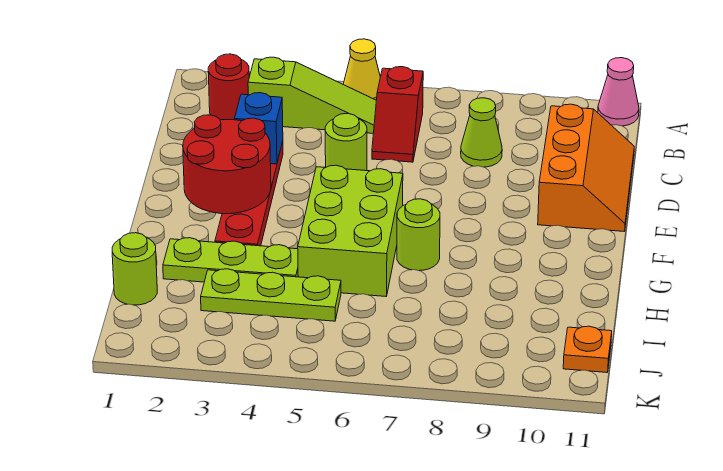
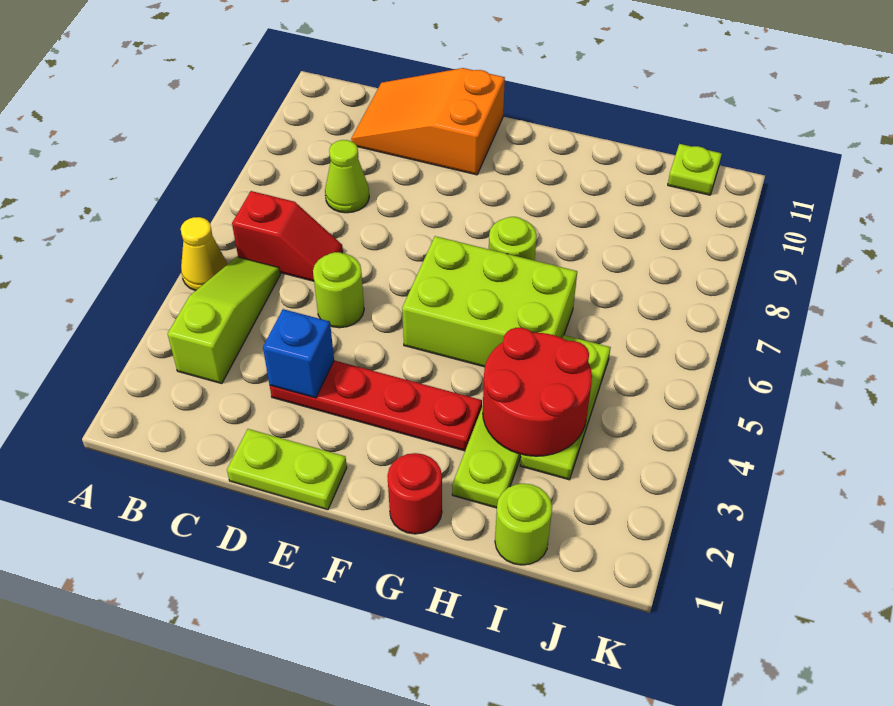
pink cone A11 level 1 -> none
red round brick B2 level 1 -> red round brick G1 level 1
orange slope C10:E11 level 1 top 10 -> orange slope C10:E11 level 1 top E
none -> lime plate D1:E1 level 1
red round brick E2:F3 level 2 -> red round brick H3:I4 level 2
orange plate J11 level 1 -> lime plate J11 level 1

